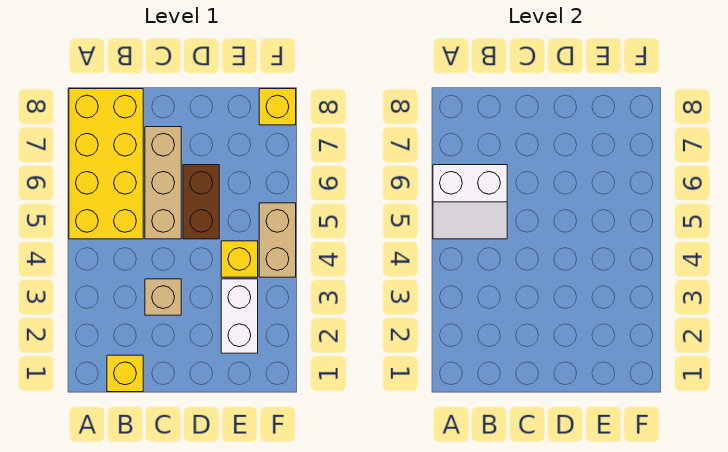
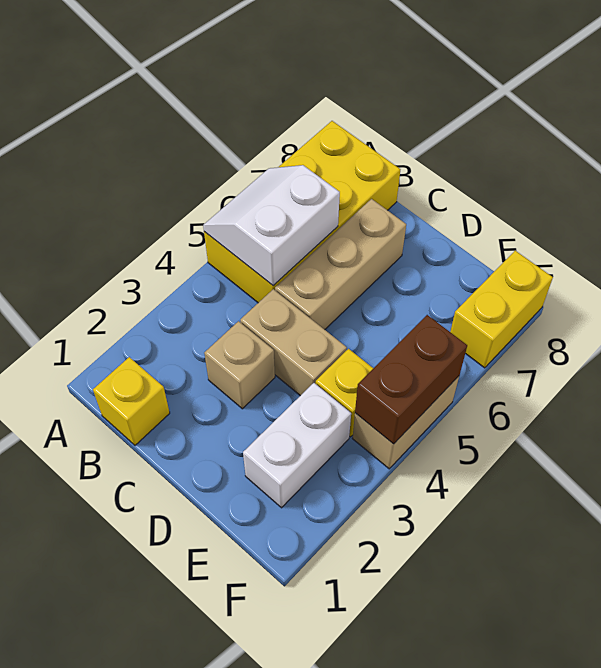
white slope A5:B6 level 2 top 6 -> white slope A5:B6 level 2 top B
none -> tan brick C4:D4 level 1
brown brick D5:D6 level 1 -> brown brick F4:F5 level 2
yellow brick F8 level 1 -> yellow brick F7:F8 level 1

